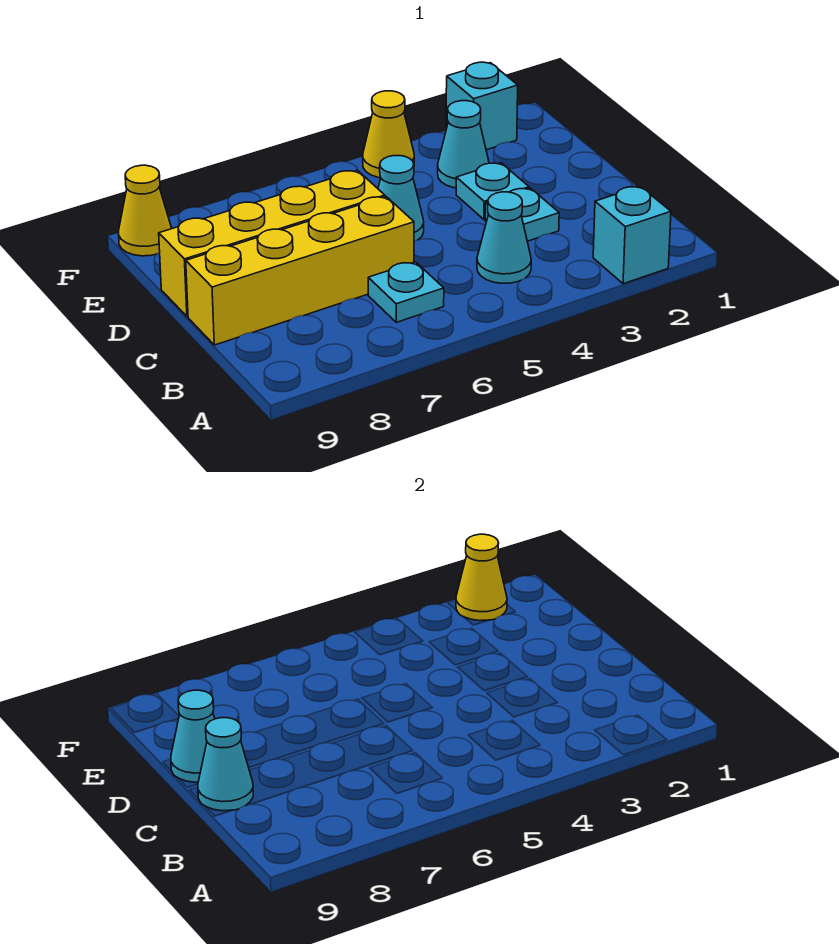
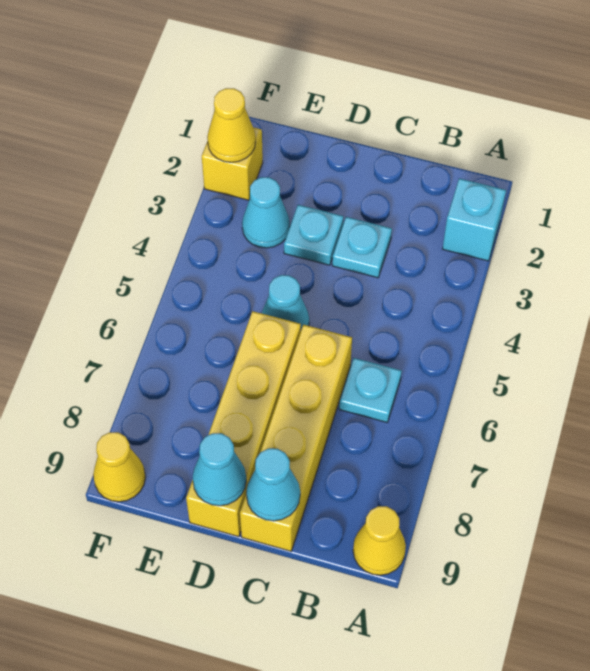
cyan cone B4 level 1 -> none
cyan brick F2 level 1 -> yellow brick F2 level 1
yellow cone F4 level 1 -> yellow cone A9 level 1

